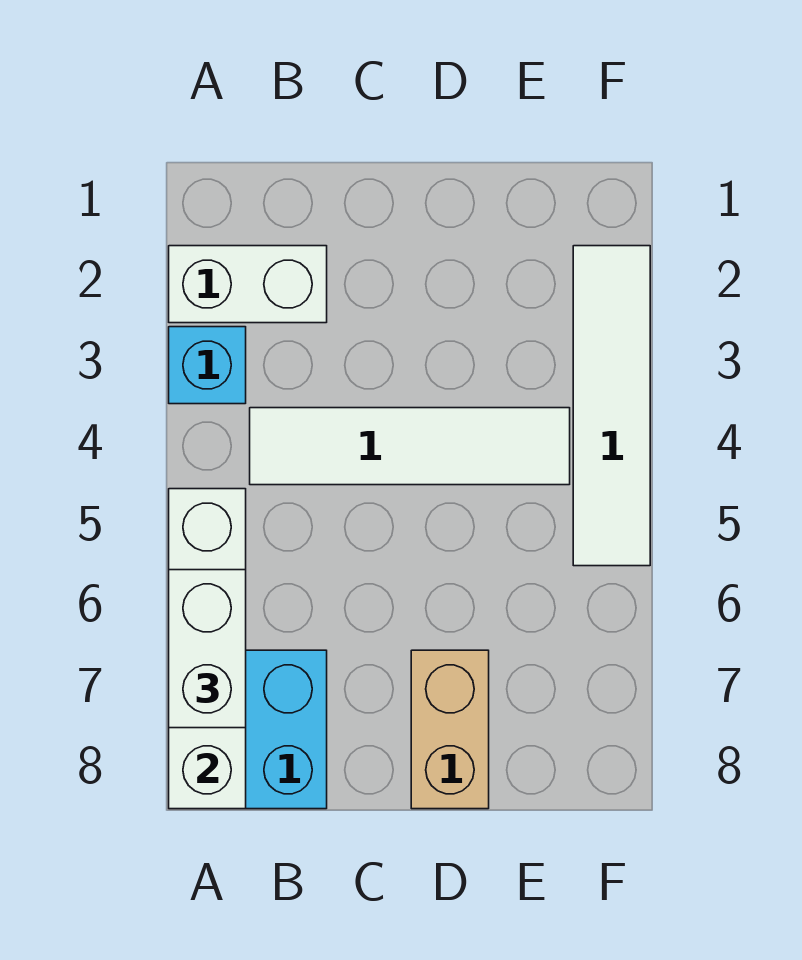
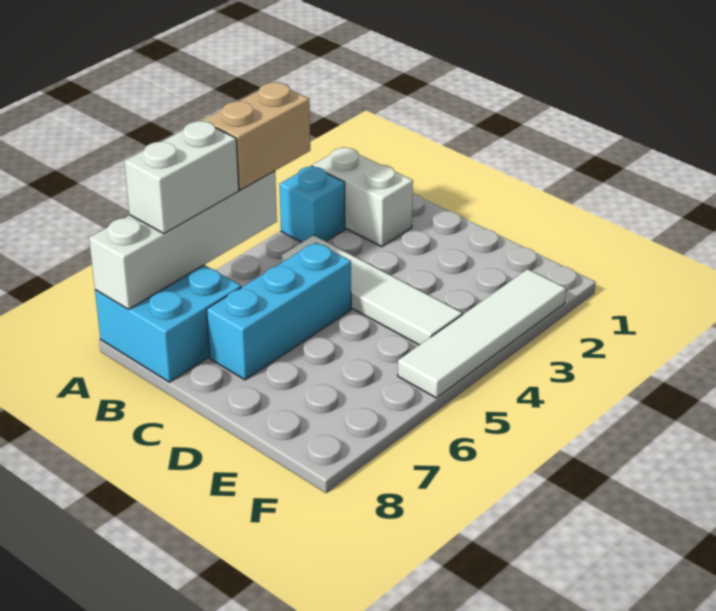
none -> cyan brick C5:C7 level 1
tan brick D7:D8 level 1 -> tan brick A4:A5 level 3

